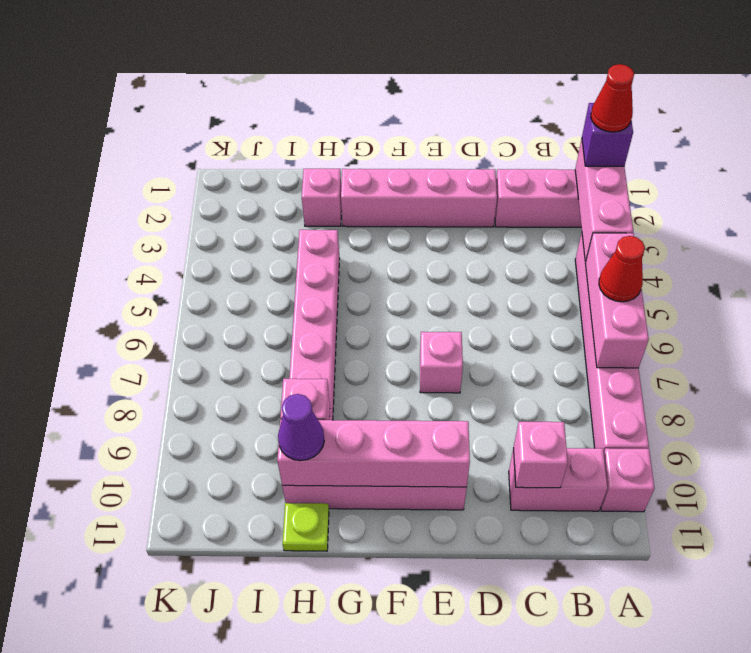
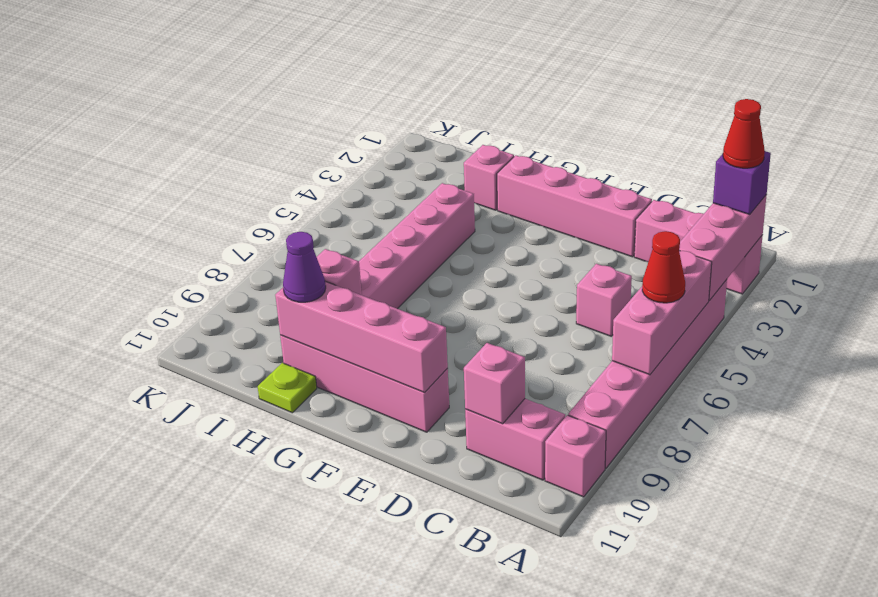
pink brick E7 level 1 -> pink brick C5 level 1

